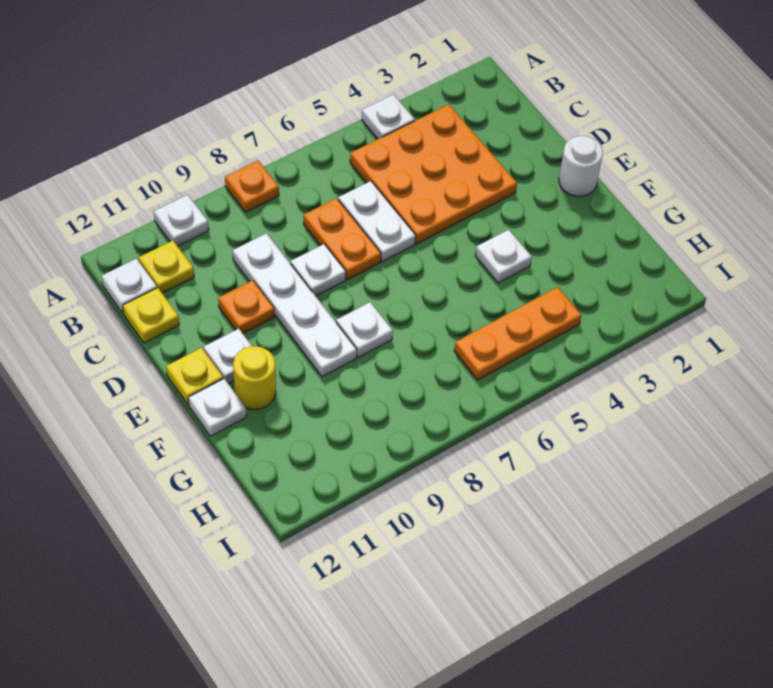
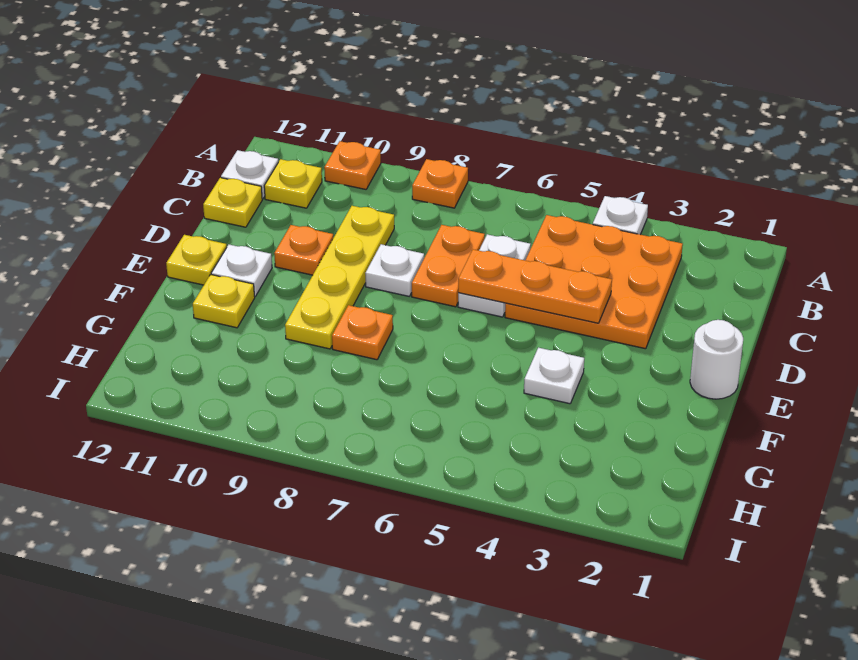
white plate A10 level 1 -> orange plate A10 level 1
white plate C9:F9 level 1 -> yellow plate C9:F9 level 1
white plate F8 level 1 -> orange plate F8 level 1
yellow round brick F11 level 1 -> yellow plate F11 level 1
white plate F12 level 1 -> none
orange plate H4:H6 level 1 -> orange plate D4:D6 level 2

